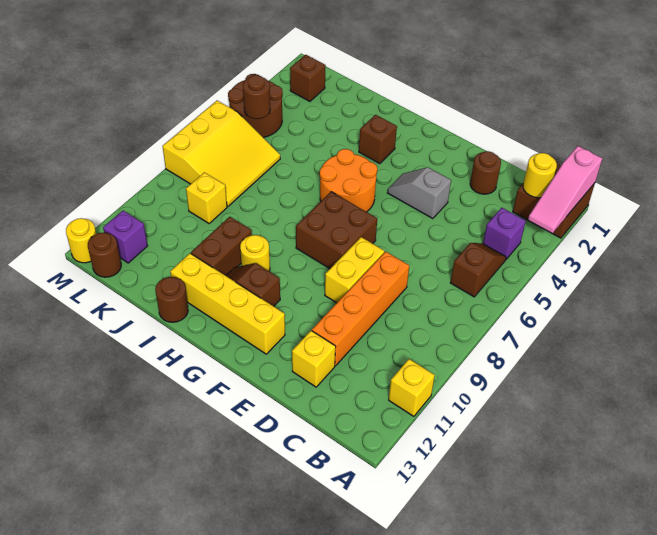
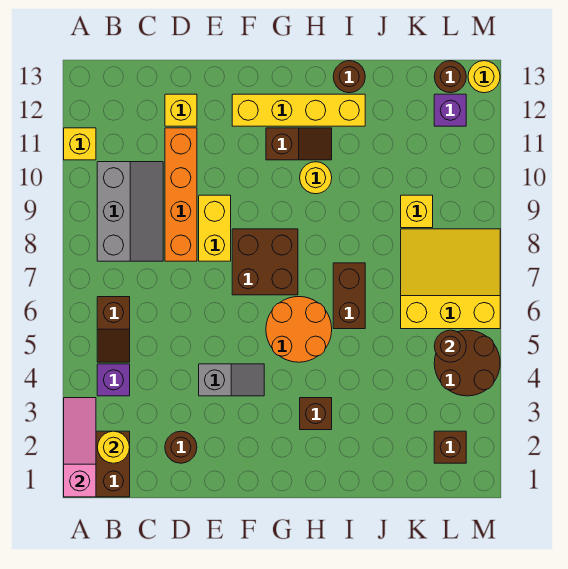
none -> grey slope B8:C10 level 1 top B
brown brick I10:I11 level 1 -> brown brick I6:I7 level 1
yellow slope K6:M8 level 1 top M -> yellow slope K6:M8 level 1 top 6

